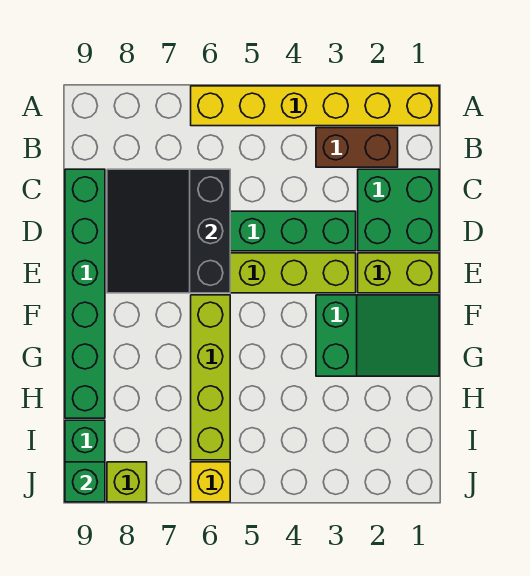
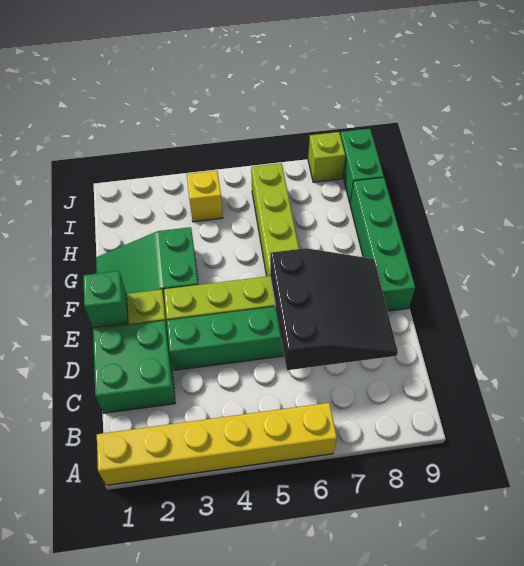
brown brick B2:B3 level 1 -> none
green brick C9:H9 level 1 -> green brick E9:H9 level 1
yellow brick J6 level 1 -> yellow brick I4 level 1
green brick J9 level 2 -> green brick E1 level 2

